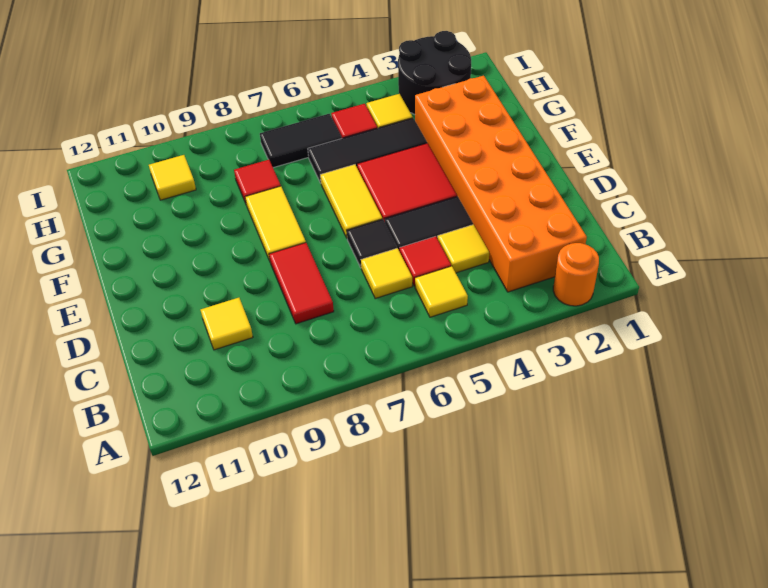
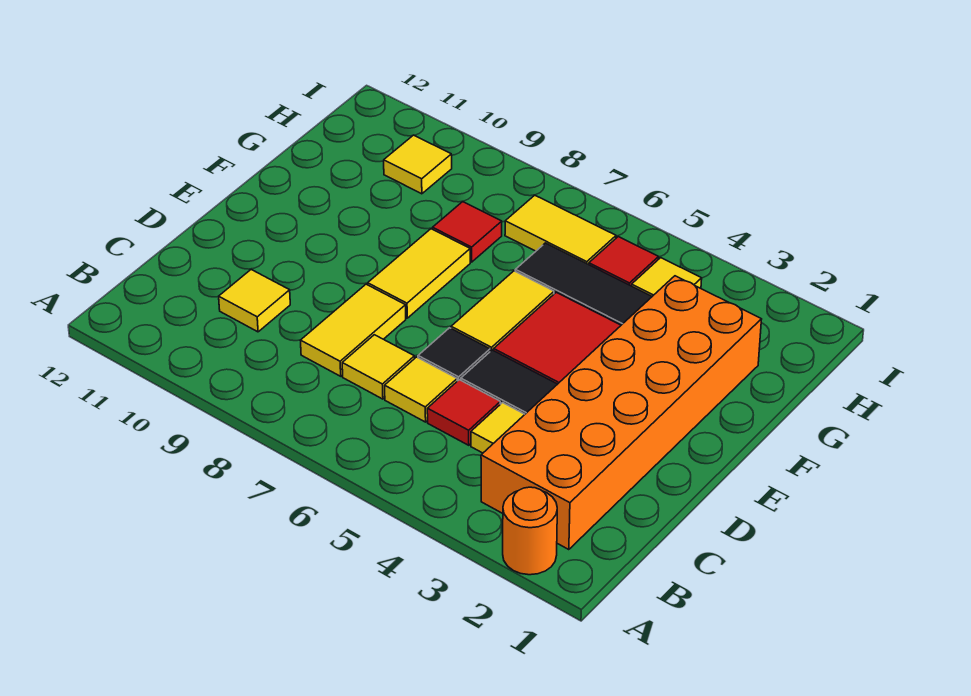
yellow tile B5 level 1 -> yellow tile C7 level 1
red tile C8:D8 level 1 -> yellow tile C8:D8 level 1
black round brick H2:I3 level 1 -> none
black tile H6:H7 level 1 -> yellow tile H6:H7 level 1

